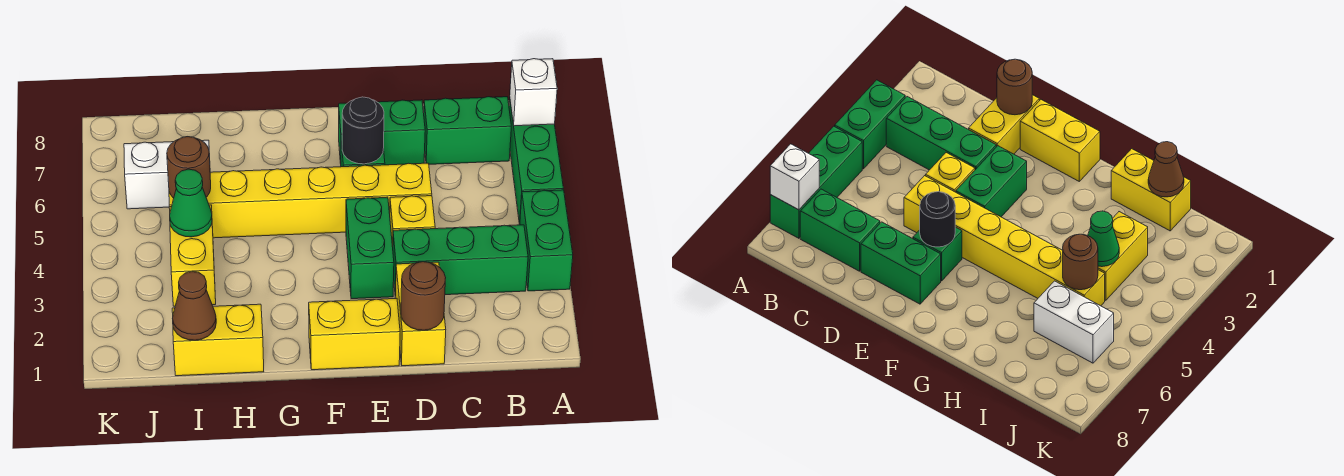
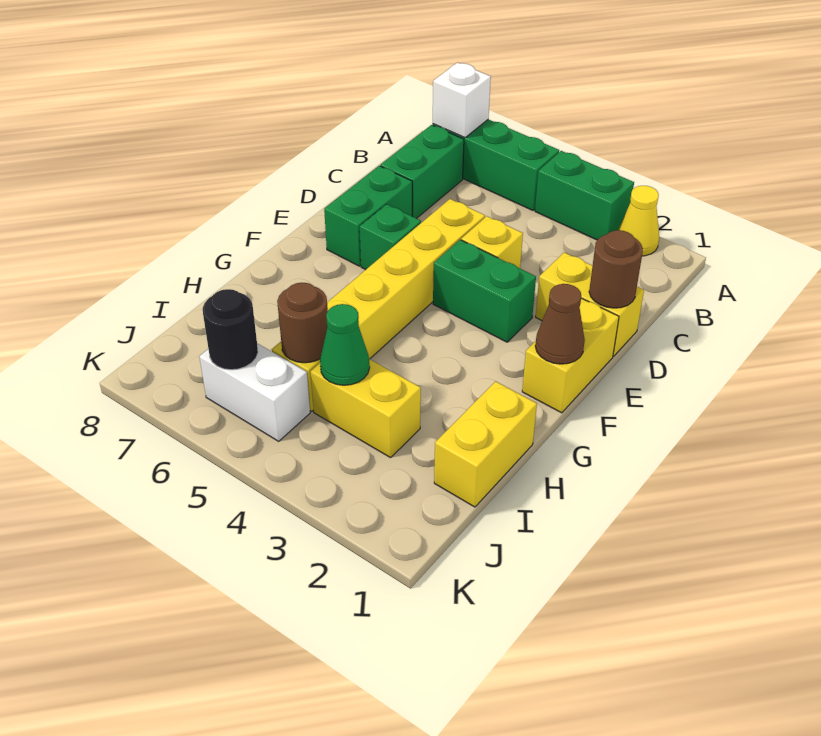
none -> yellow cone A2 level 1
green brick B3:D3 level 1 -> none
black round brick E6 level 2 -> black round brick J6 level 2
brown cone I1 level 2 -> brown cone F1 level 2
white brick I6:J6 level 1 -> white brick J5:J6 level 1

